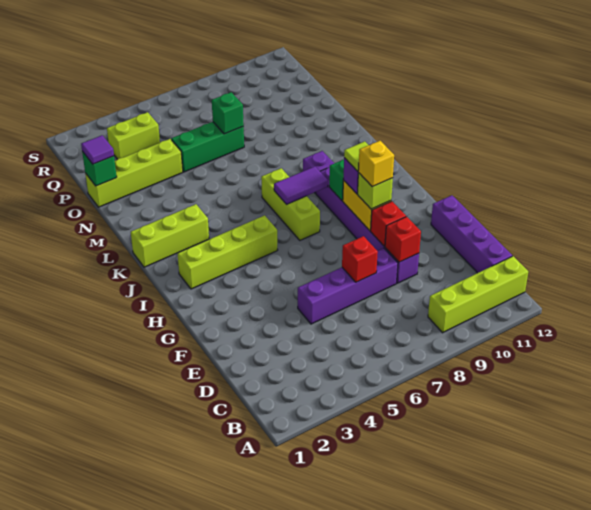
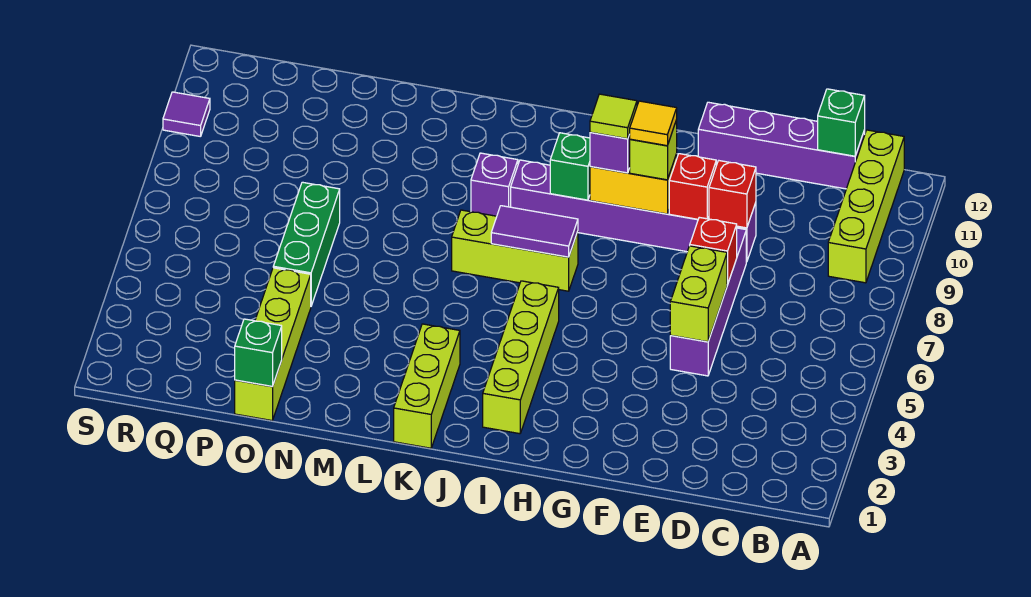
yellow brick G9 level 4 -> yellow tile G9 level 4
purple tile J7:J8 level 2 -> purple tile I7:J7 level 2
purple tile O1 level 3 -> purple tile S10 level 1
green brick O7 level 2 -> green brick C12 level 2
lime brick Q3:Q4 level 1 -> lime brick E5:E6 level 2

